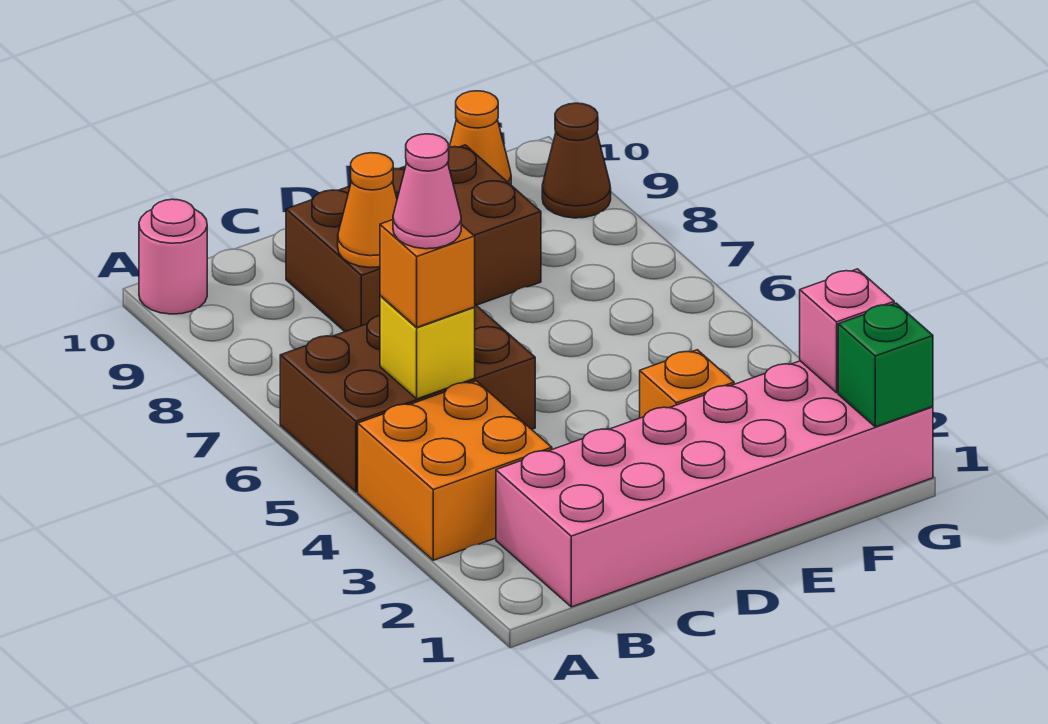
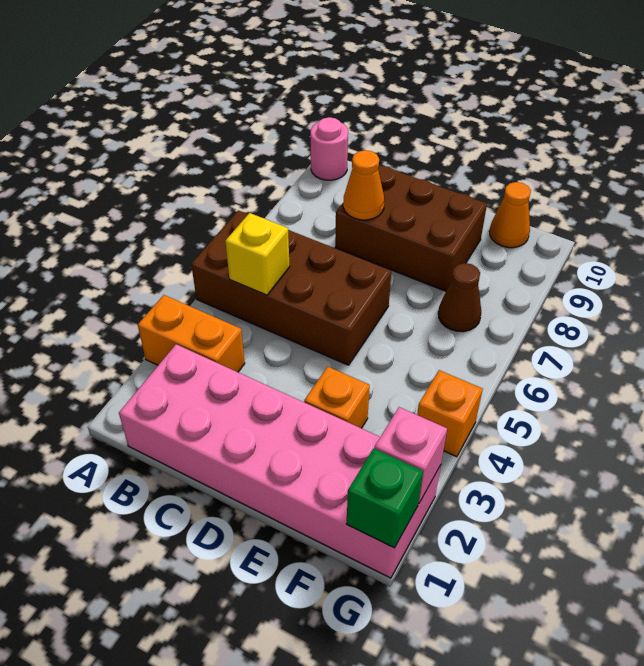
orange brick A3:B4 level 1 -> orange brick A3:B3 level 1
brown brick A5:C6 level 1 -> brown brick A5:D6 level 1
orange brick B5 level 3 -> orange brick G4 level 1
pink cone B5 level 4 -> none
brown cone G9 level 1 -> brown cone F7 level 1

